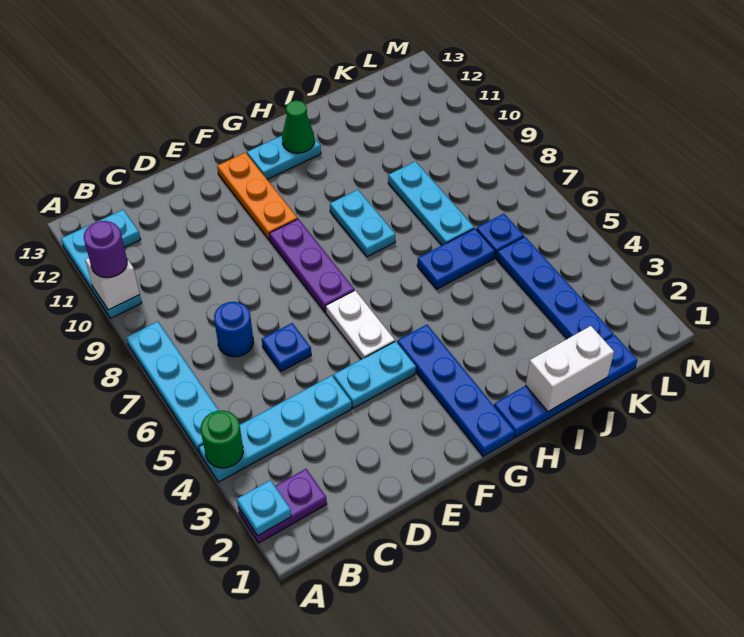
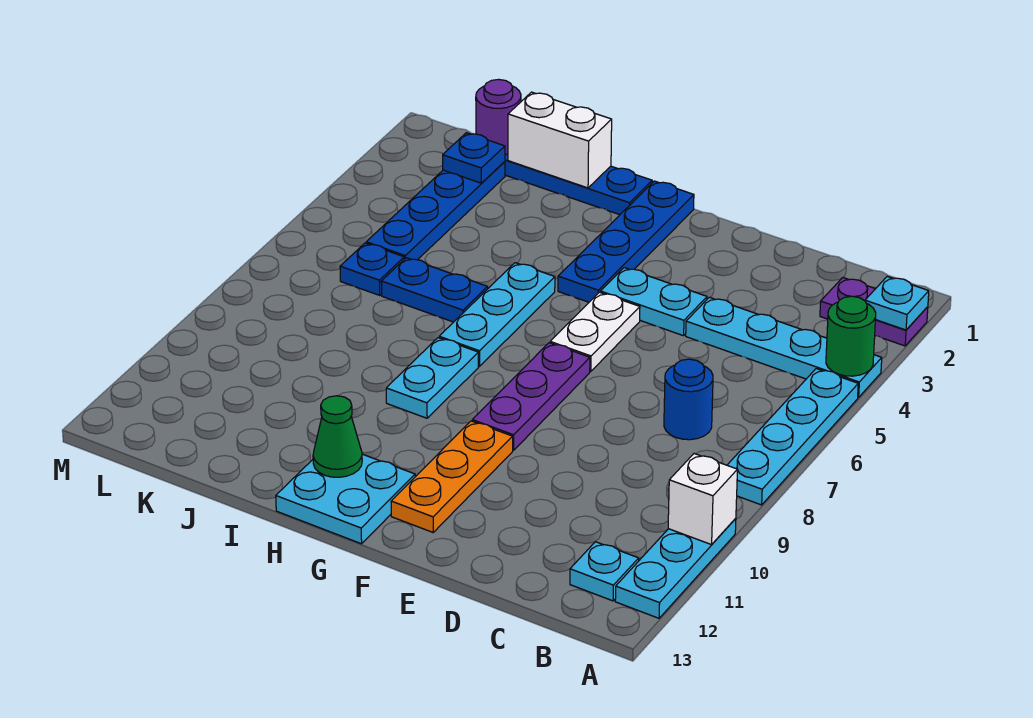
purple round brick A10 level 3 -> purple round brick K1 level 2
blue plate D6 level 1 -> blue plate K2 level 2
cyan plate G12:H12 level 1 -> cyan plate G12:H13 level 1
cyan plate J7:J9 level 1 -> cyan plate H5:H7 level 1

